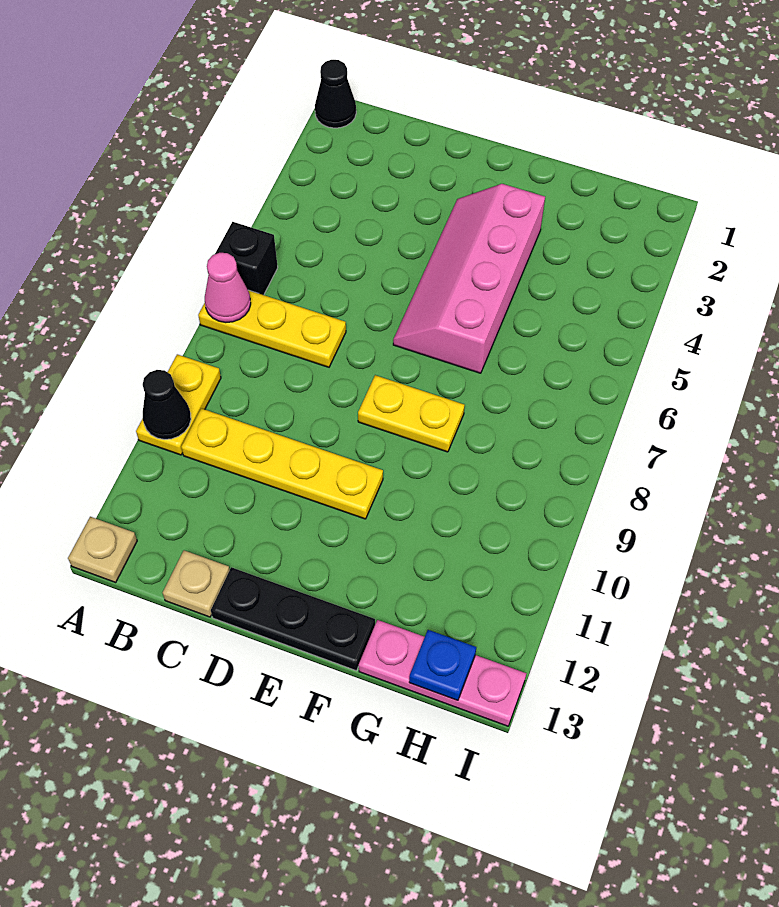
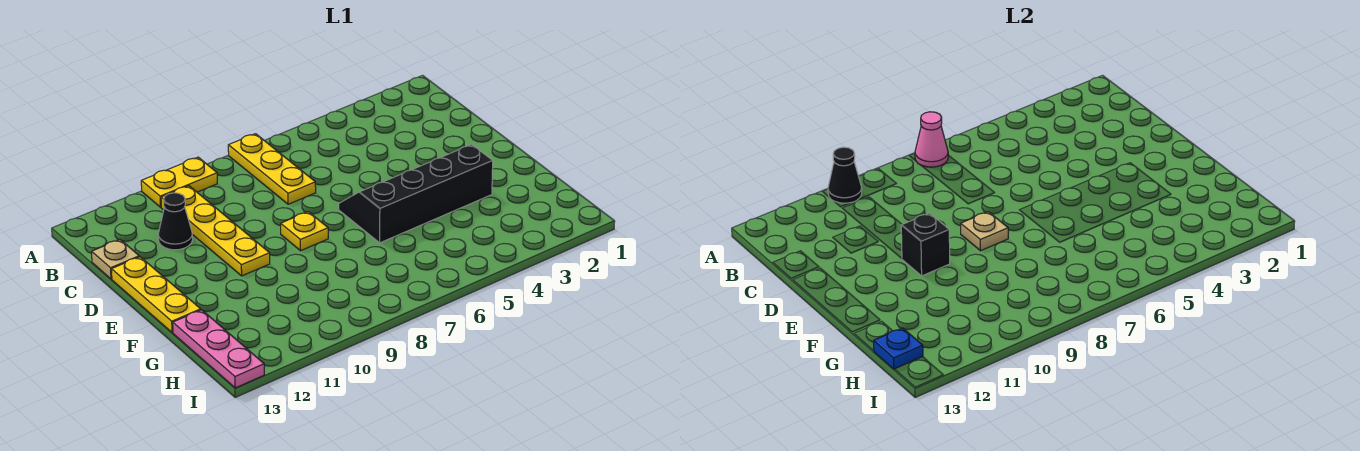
black cone A1 level 1 -> black cone C11 level 1
black brick A6 level 1 -> black brick E10 level 2
tan plate A13 level 1 -> tan plate E8 level 2
black plate D13:F13 level 1 -> yellow plate D13:F13 level 1
pink slope E3:F6 level 1 top F -> black slope E3:F6 level 1 top F
yellow plate E8:F8 level 1 -> yellow plate E8 level 1

